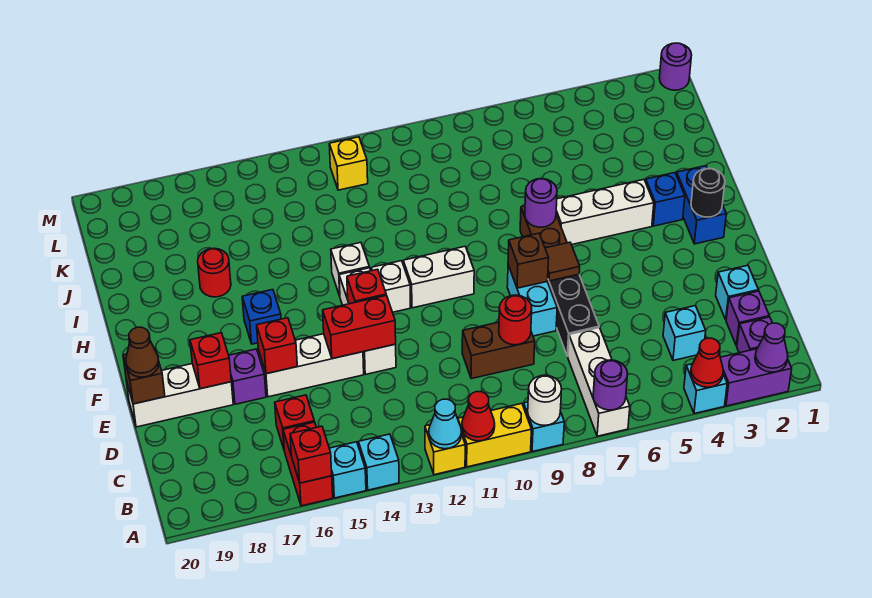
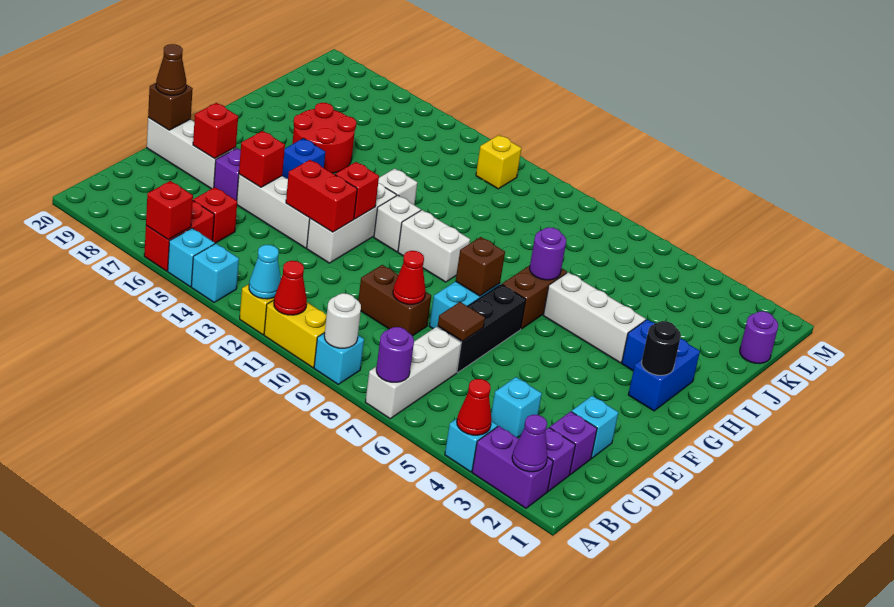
red round brick D9 level 2 -> red cone D9 level 2
brown tile F7 level 2 -> brown tile D7 level 2
red round brick I17 level 1 -> red round brick H16:I17 level 1
purple round brick M1 level 1 -> purple round brick K1 level 1

